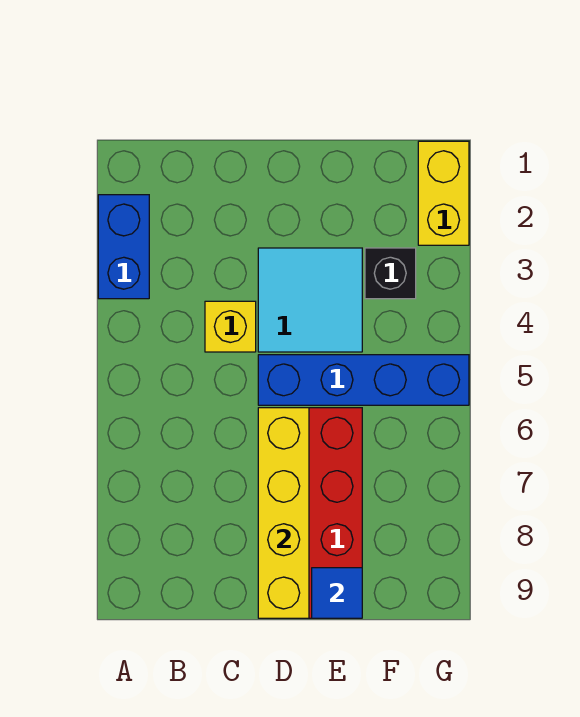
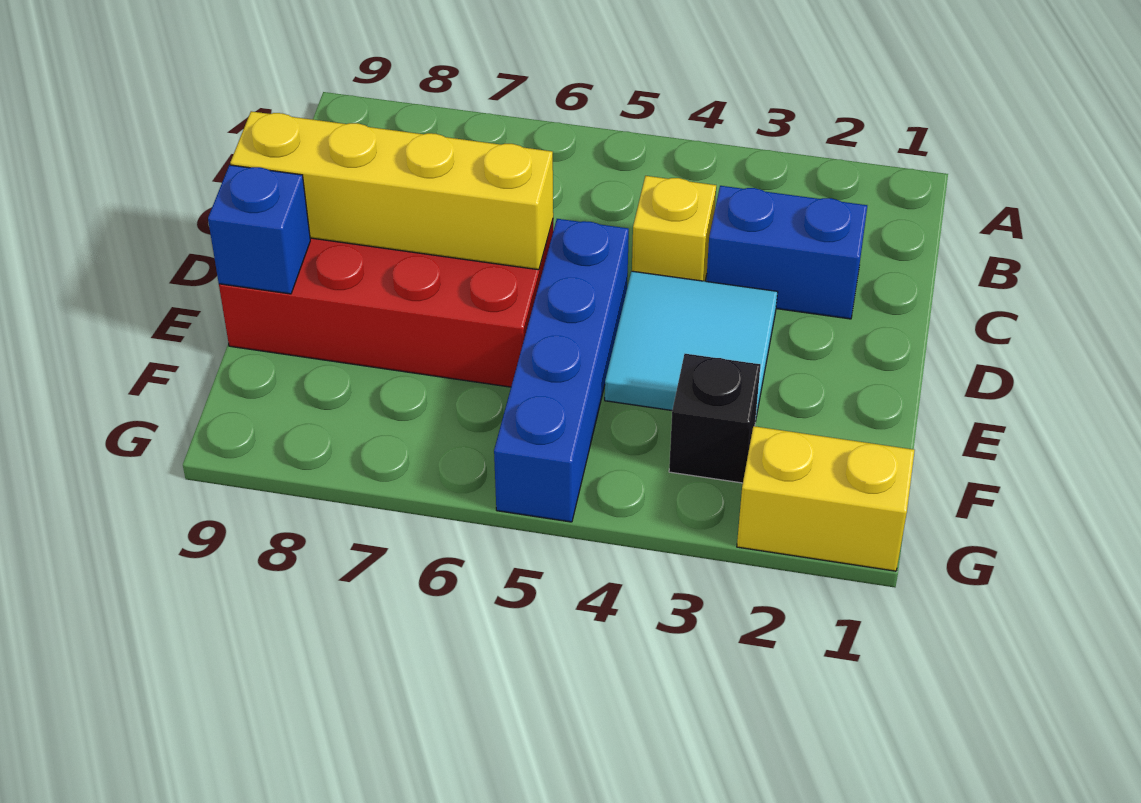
blue brick A2:A3 level 1 -> blue brick C2:C3 level 1
blue tile E9 level 2 -> blue brick E9 level 2

